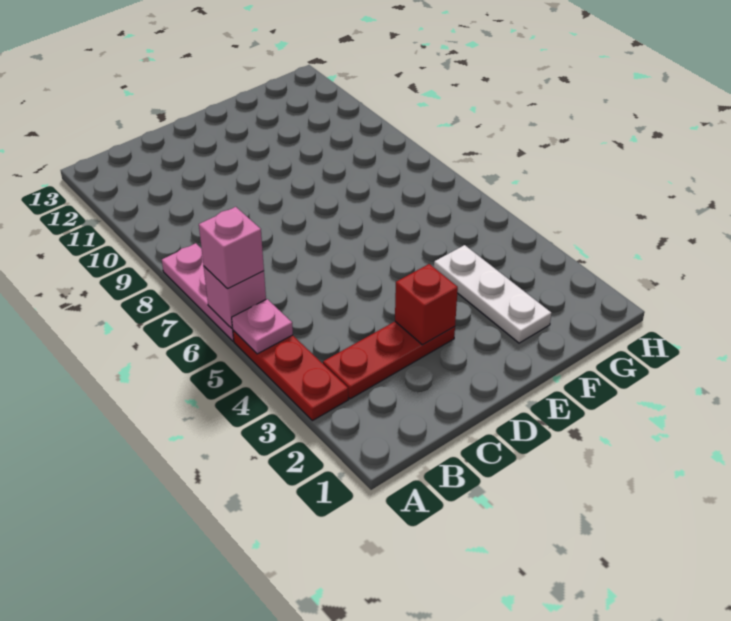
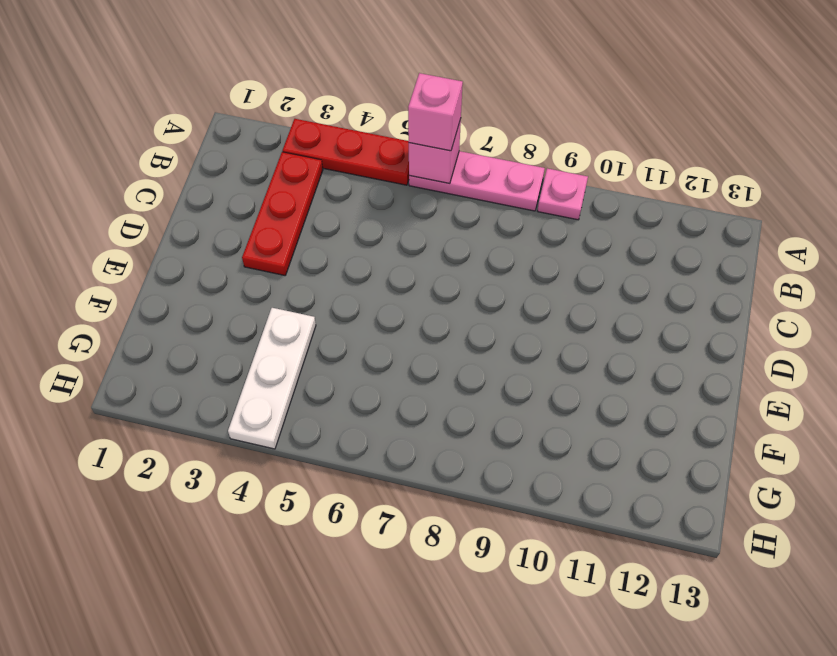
pink plate A5 level 2 -> pink plate A9 level 1
red brick D3 level 2 -> none
white plate F2:F4 level 1 -> white plate F4:H4 level 1

